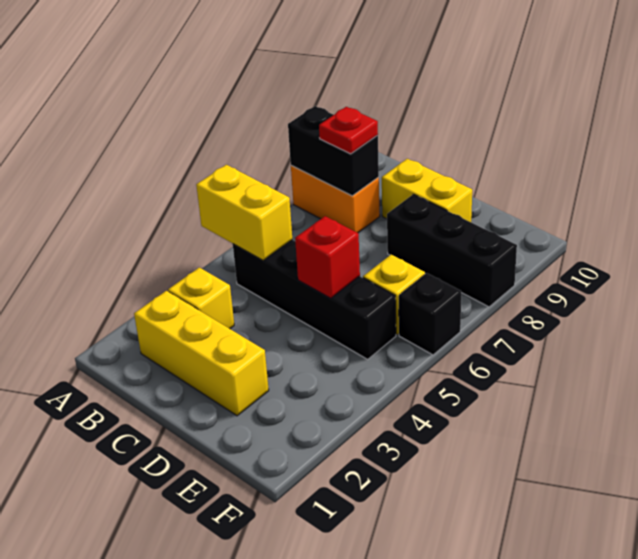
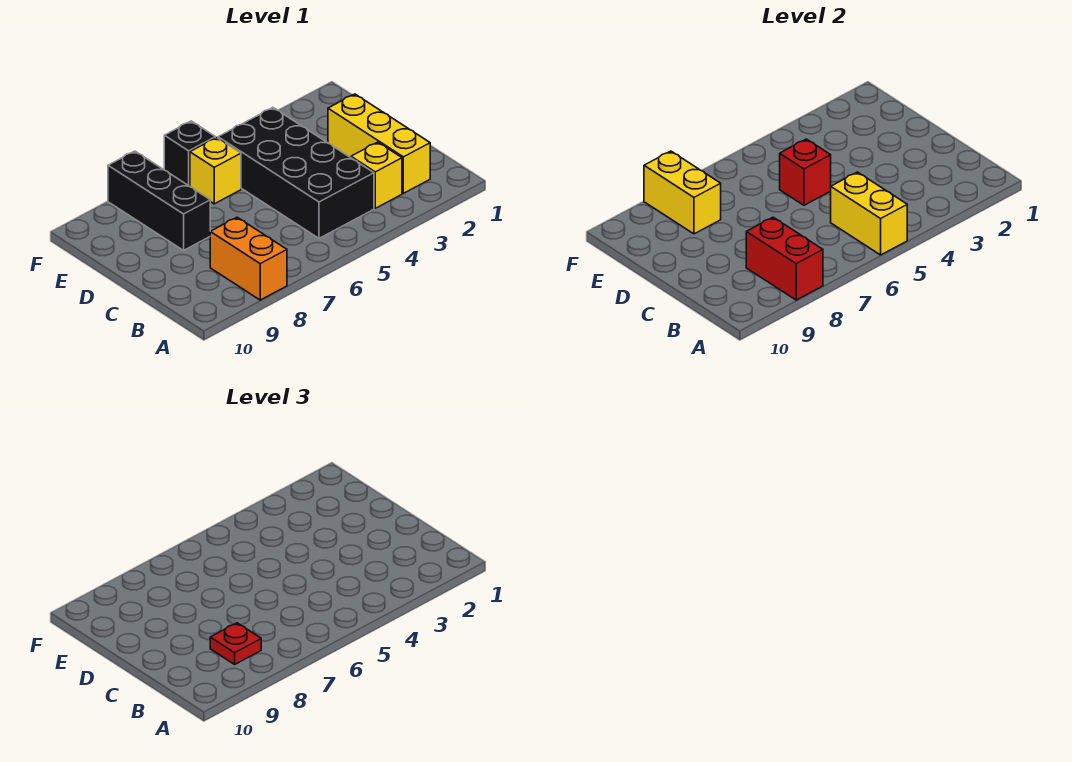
black brick A8:B8 level 2 -> red brick A8:B8 level 2
black brick B5:E5 level 1 -> black brick B4:E5 level 1
yellow brick C9:D9 level 1 -> yellow brick E8:F8 level 2

